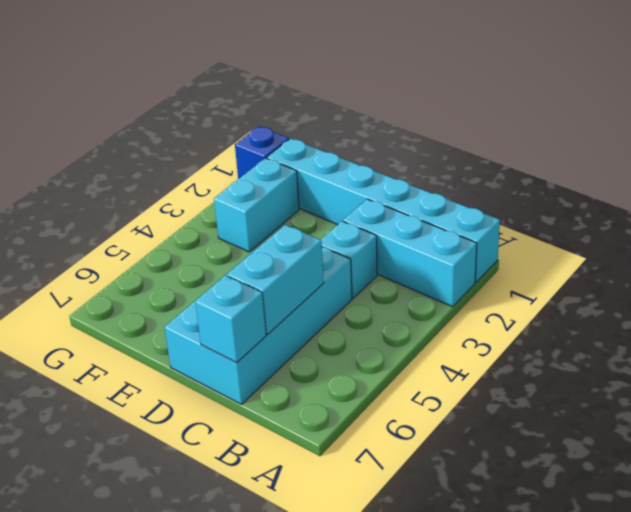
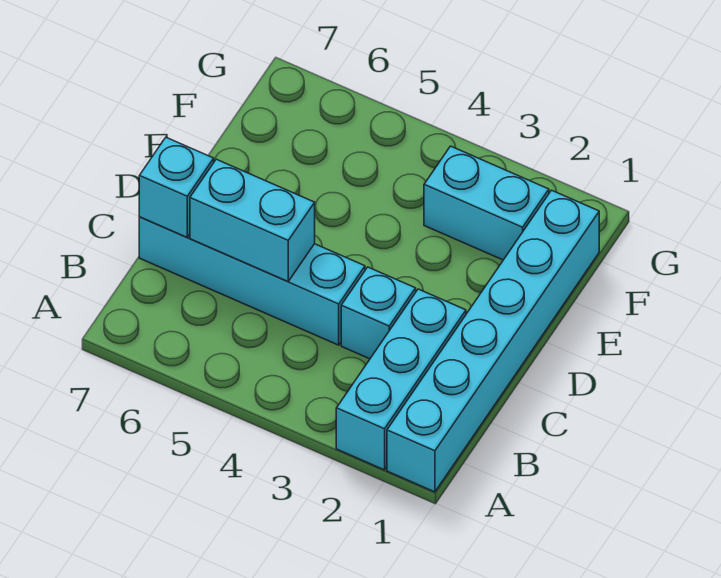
cyan brick C4:D7 level 1 -> cyan brick C4:C7 level 1
blue brick G1 level 1 -> none

